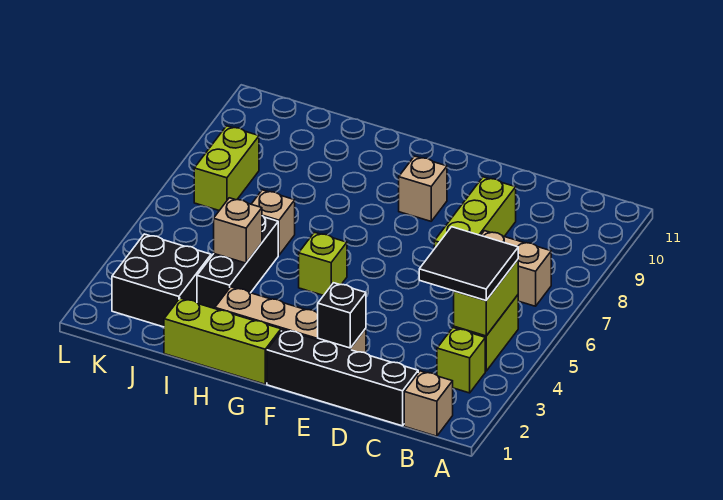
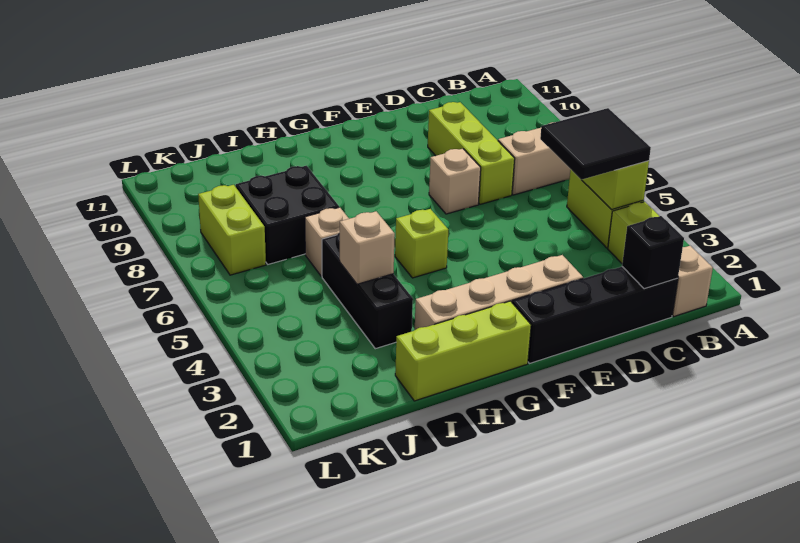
black brick E2 level 2 -> black brick C1 level 2
tan brick F9 level 1 -> tan brick E7 level 1
black brick J2:K3 level 1 -> black brick I7:J8 level 1

